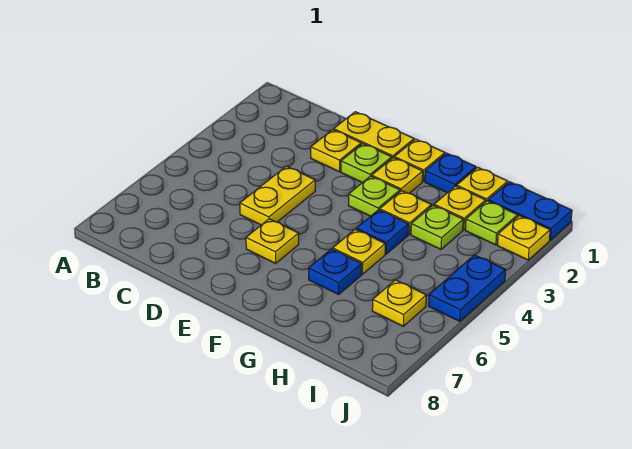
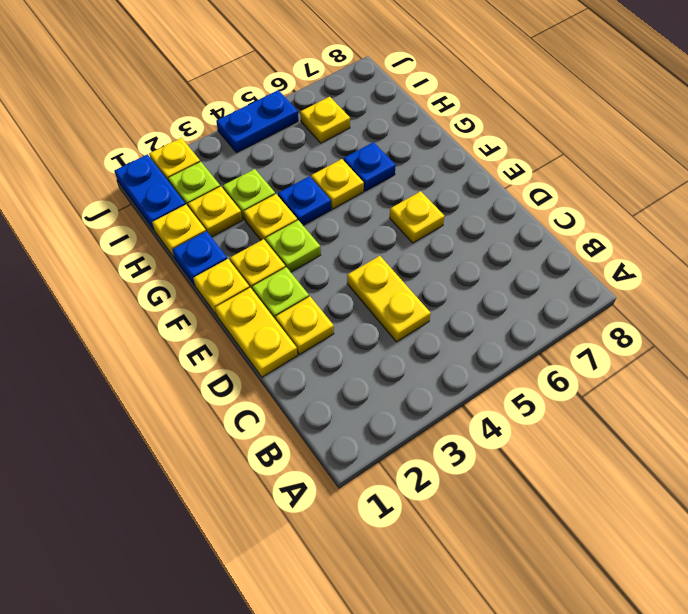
yellow plate D4:D5 level 1 -> yellow plate C4:D4 level 1

